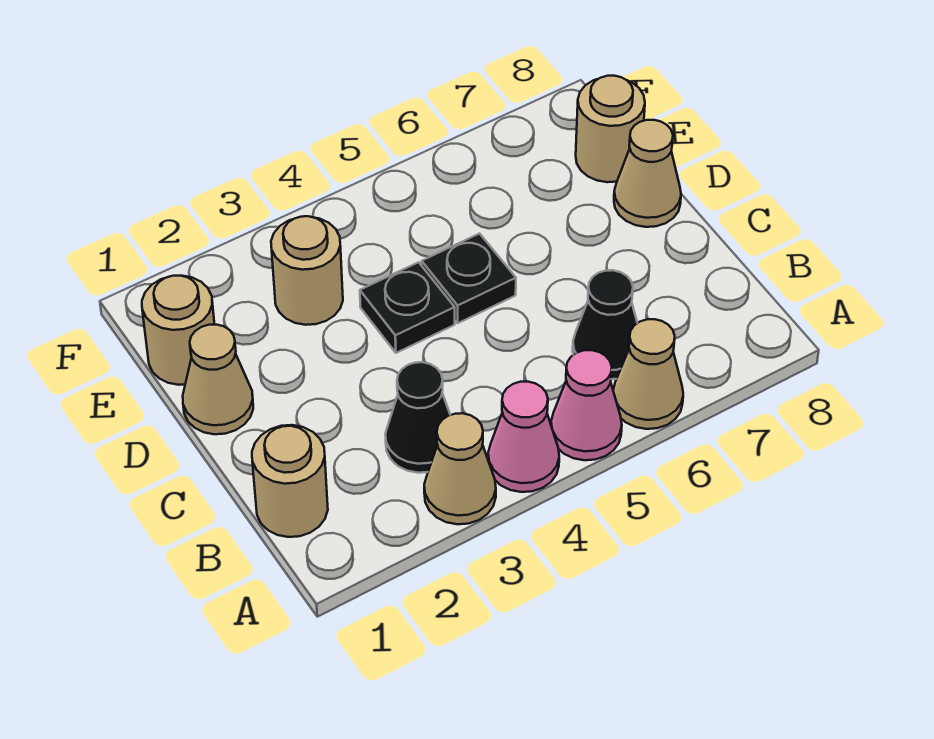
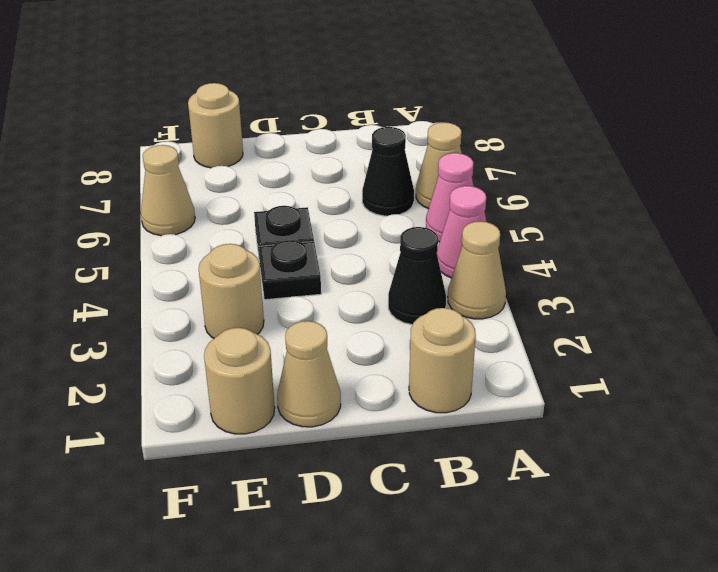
tan cone D8 level 1 -> tan cone F6 level 1

